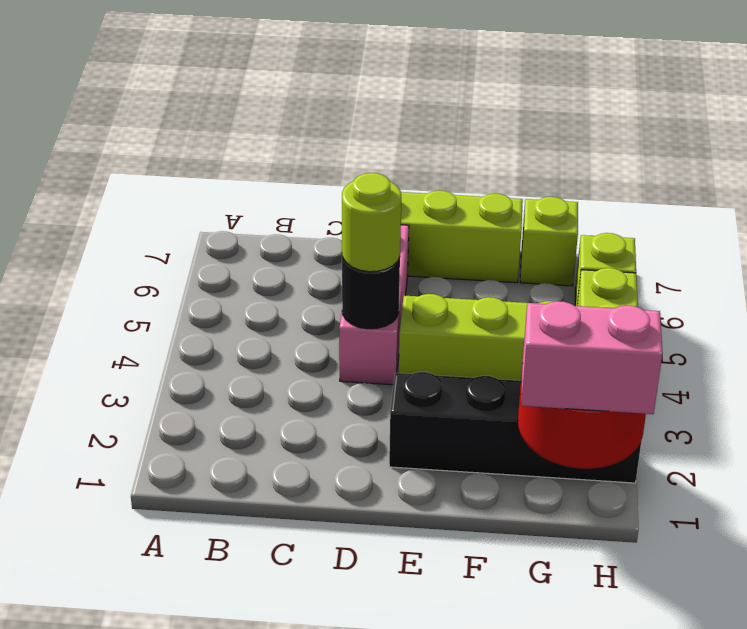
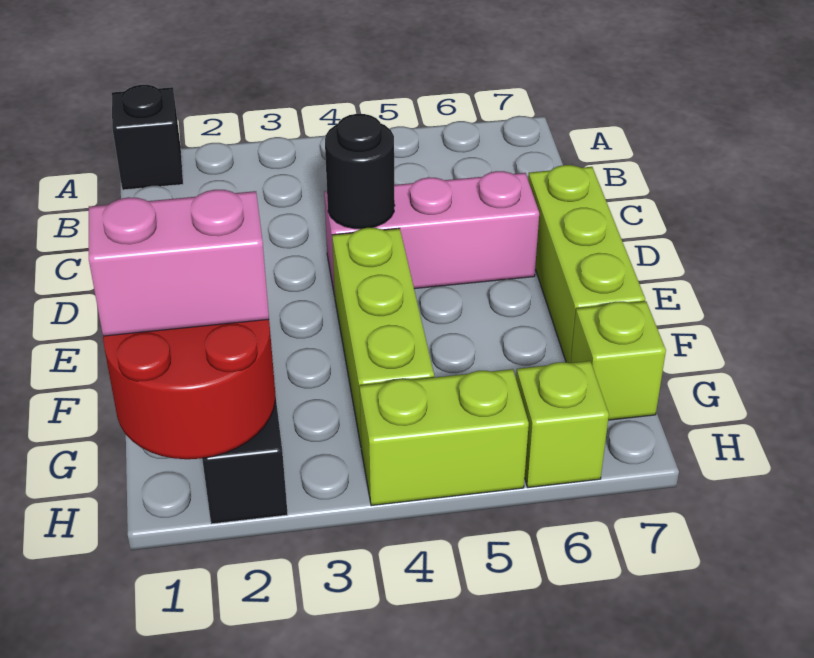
none -> black brick A1 level 1
lime round brick D4 level 3 -> none
pink brick G1:H1 level 3 -> pink brick G1:G2 level 3

